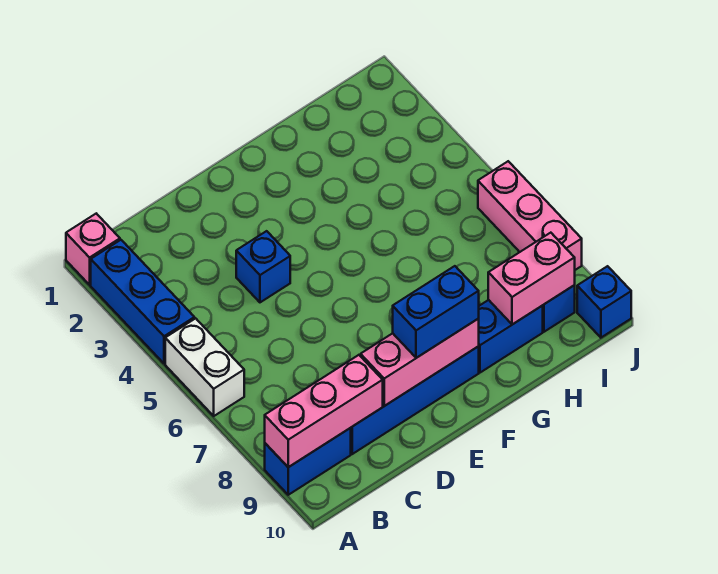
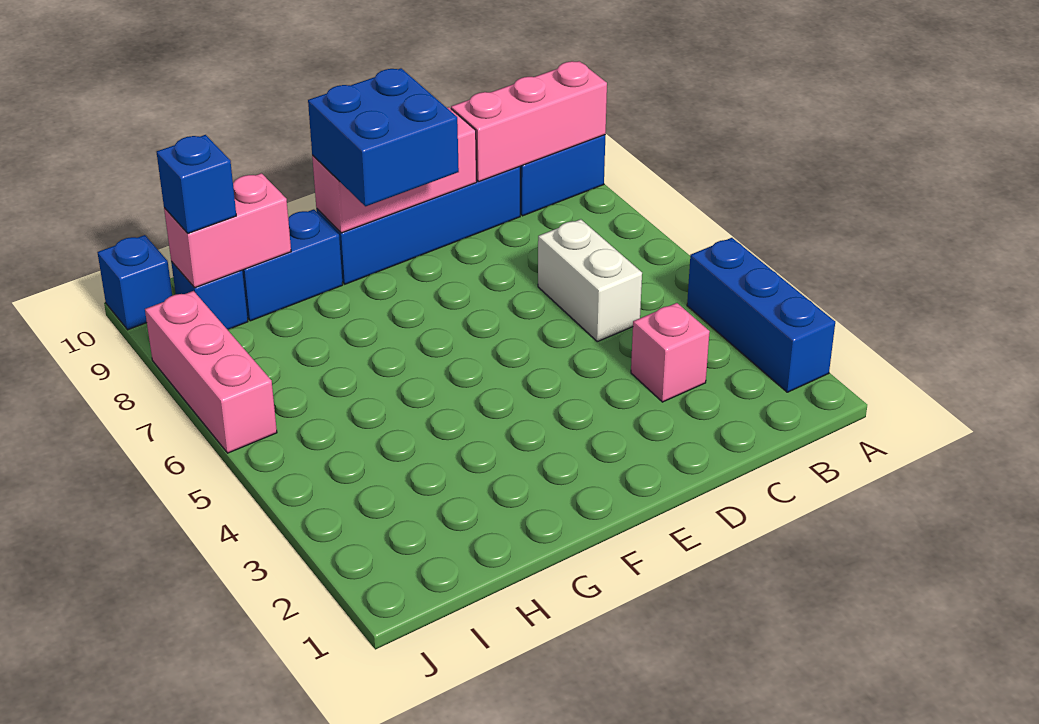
pink brick A1 level 1 -> pink brick C3 level 1
white brick A5:A6 level 1 -> white brick C5:C6 level 1
blue brick D4 level 1 -> blue brick I9 level 3
blue brick E9:F9 level 3 -> blue brick E8:F9 level 3

